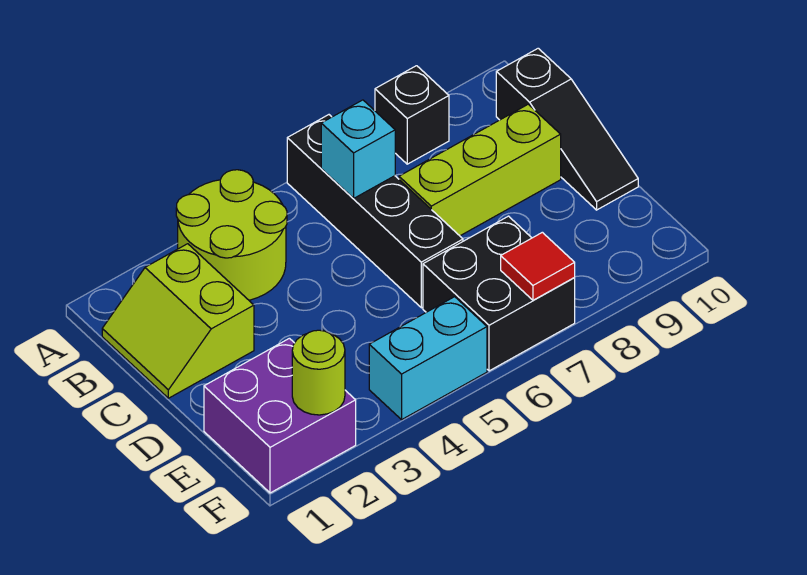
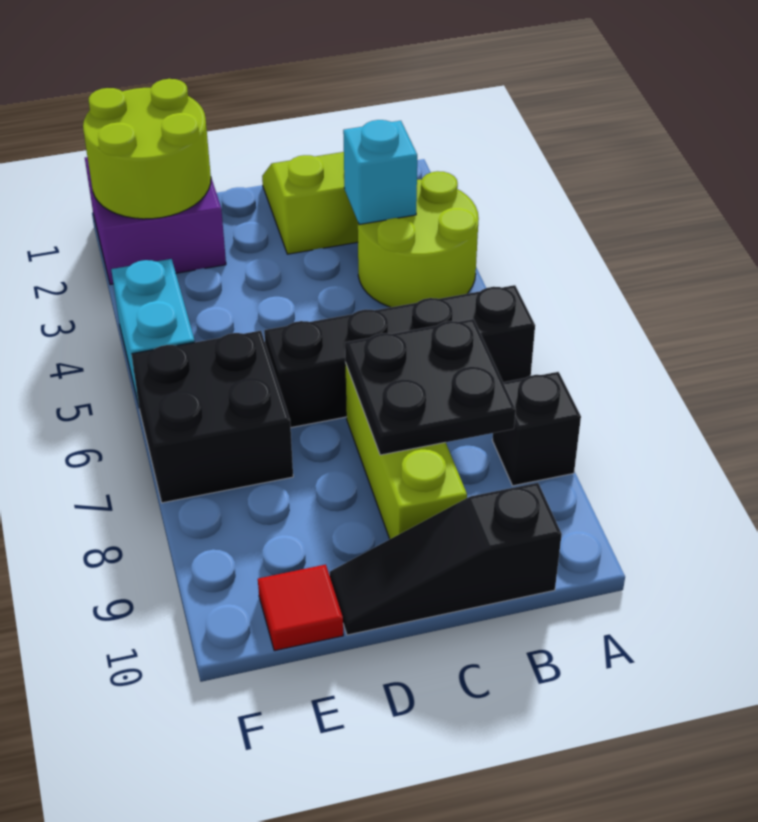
cyan brick B6 level 2 -> cyan brick B3 level 2
none -> black plate B7:C8 level 2
lime round brick F2 level 2 -> lime round brick E1:F2 level 2
red tile F7 level 2 -> red tile E10 level 1

